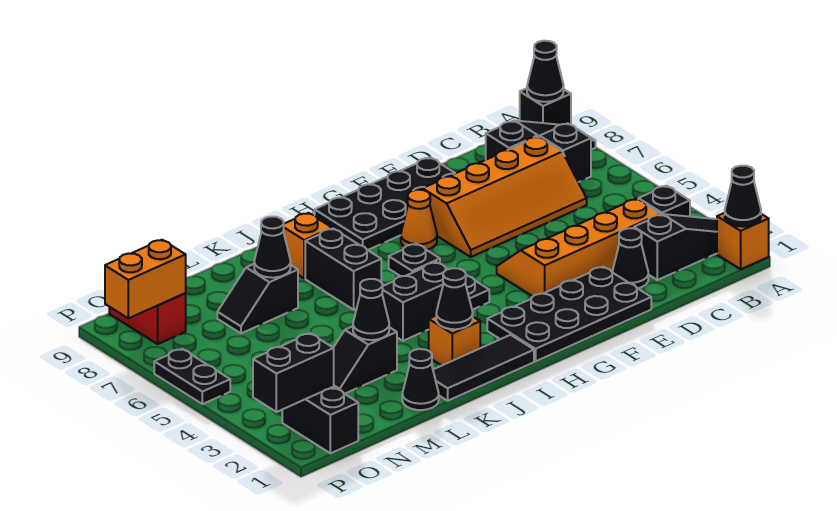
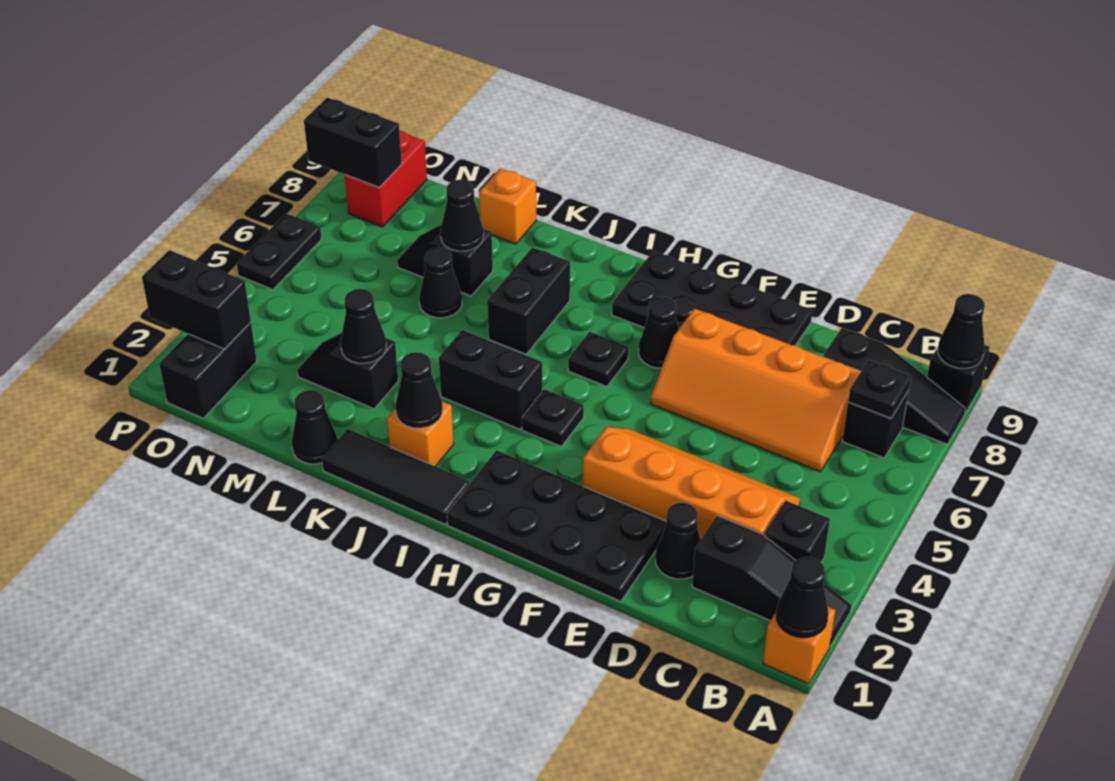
none -> black plate B7 level 2
orange cone G7 level 1 -> black cone G7 level 1
orange brick J8 level 1 -> orange brick L9 level 1
none -> black cone L6 level 1
orange brick O8:P8 level 2 -> black brick O8:P8 level 2

